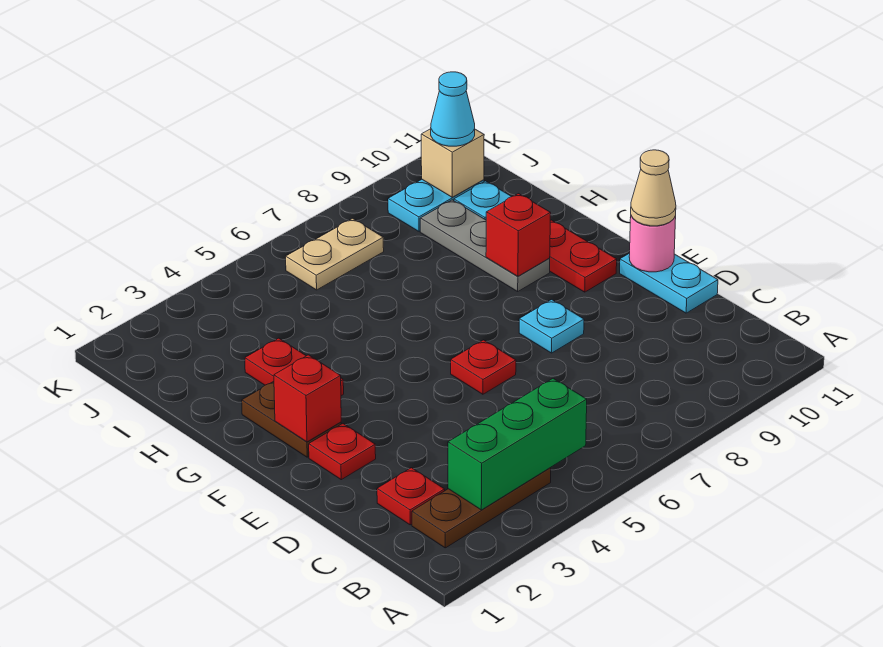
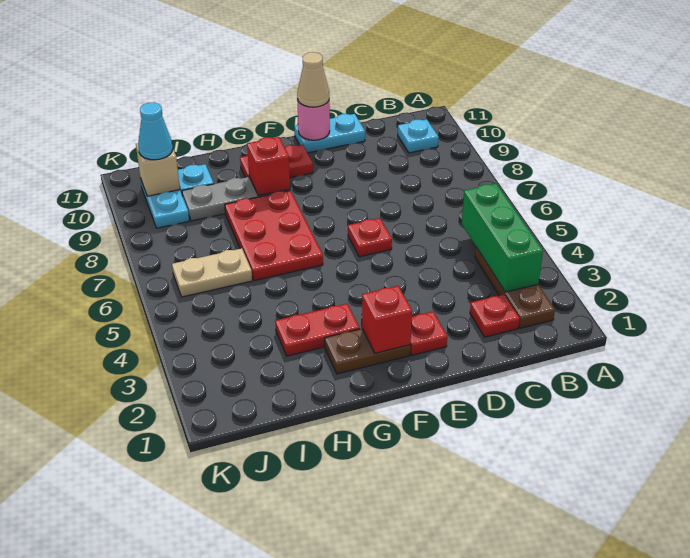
cyan plate E8 level 1 -> cyan plate B10 level 1
none -> red plate G6:H8 level 1
tan plate J6:J7 level 1 -> tan plate I6:J6 level 1

